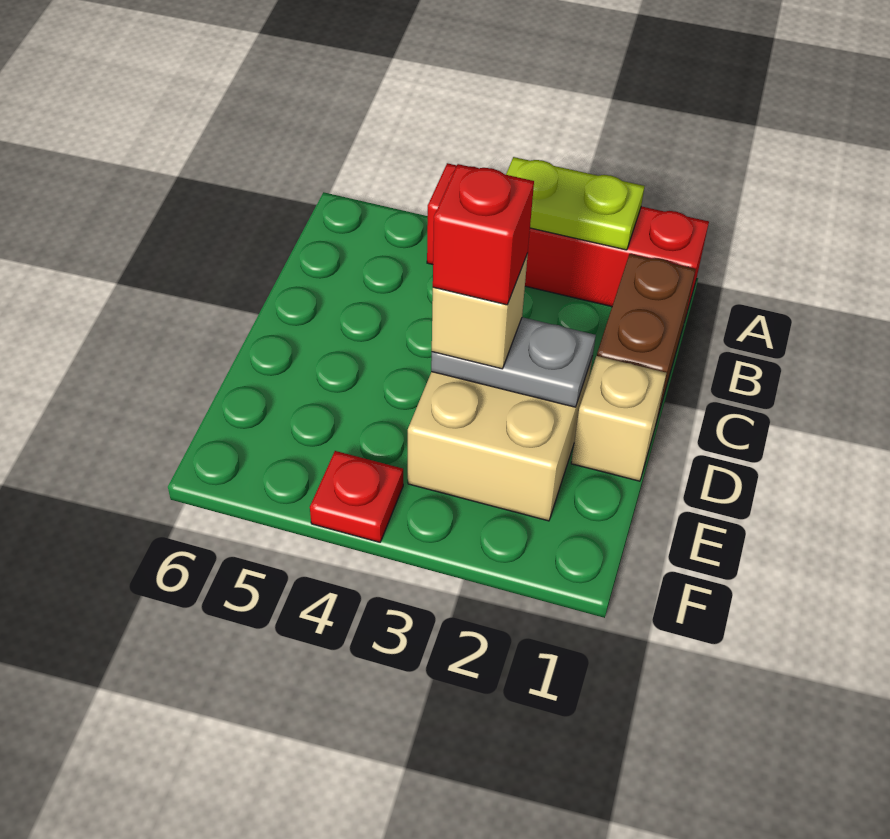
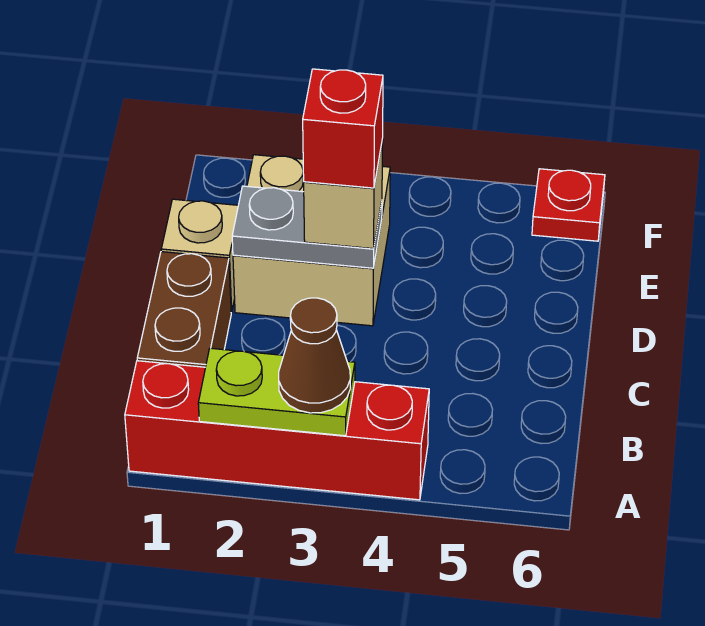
none -> brown cone A3 level 3
red plate F4 level 1 -> red plate F6 level 1

